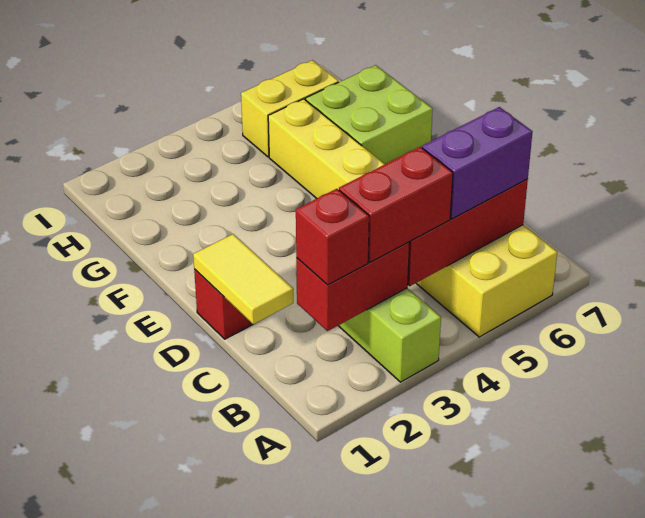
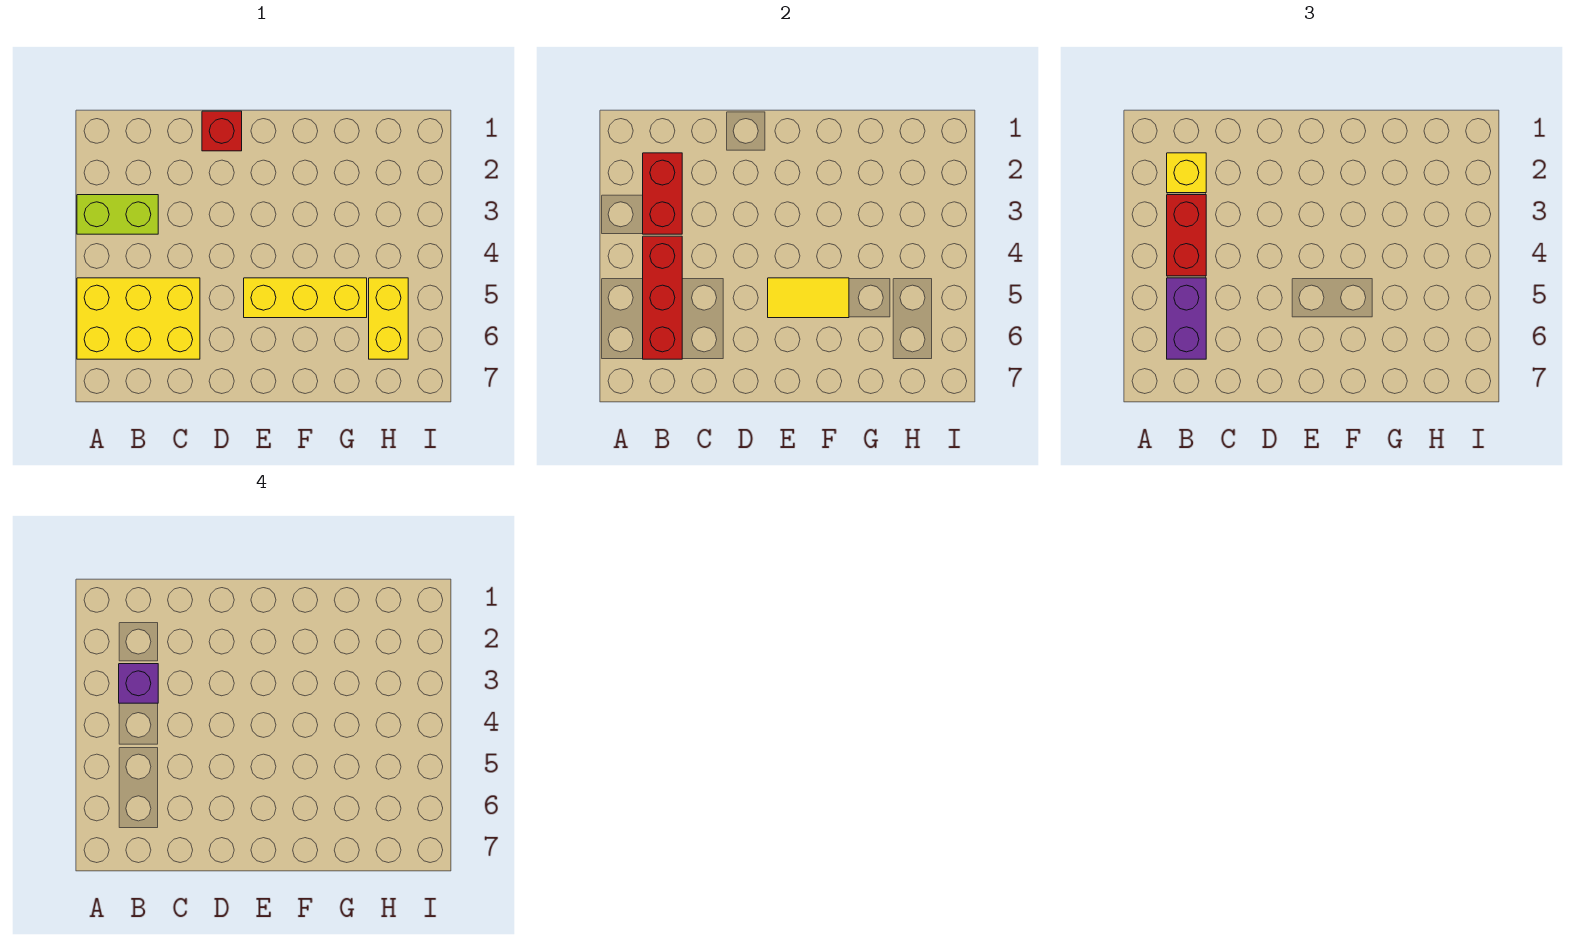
red brick B2 level 3 -> yellow brick B2 level 3
none -> purple brick B3 level 4
yellow tile C1:D1 level 2 -> yellow tile E5:F5 level 2
lime brick F6:G7 level 1 -> none

